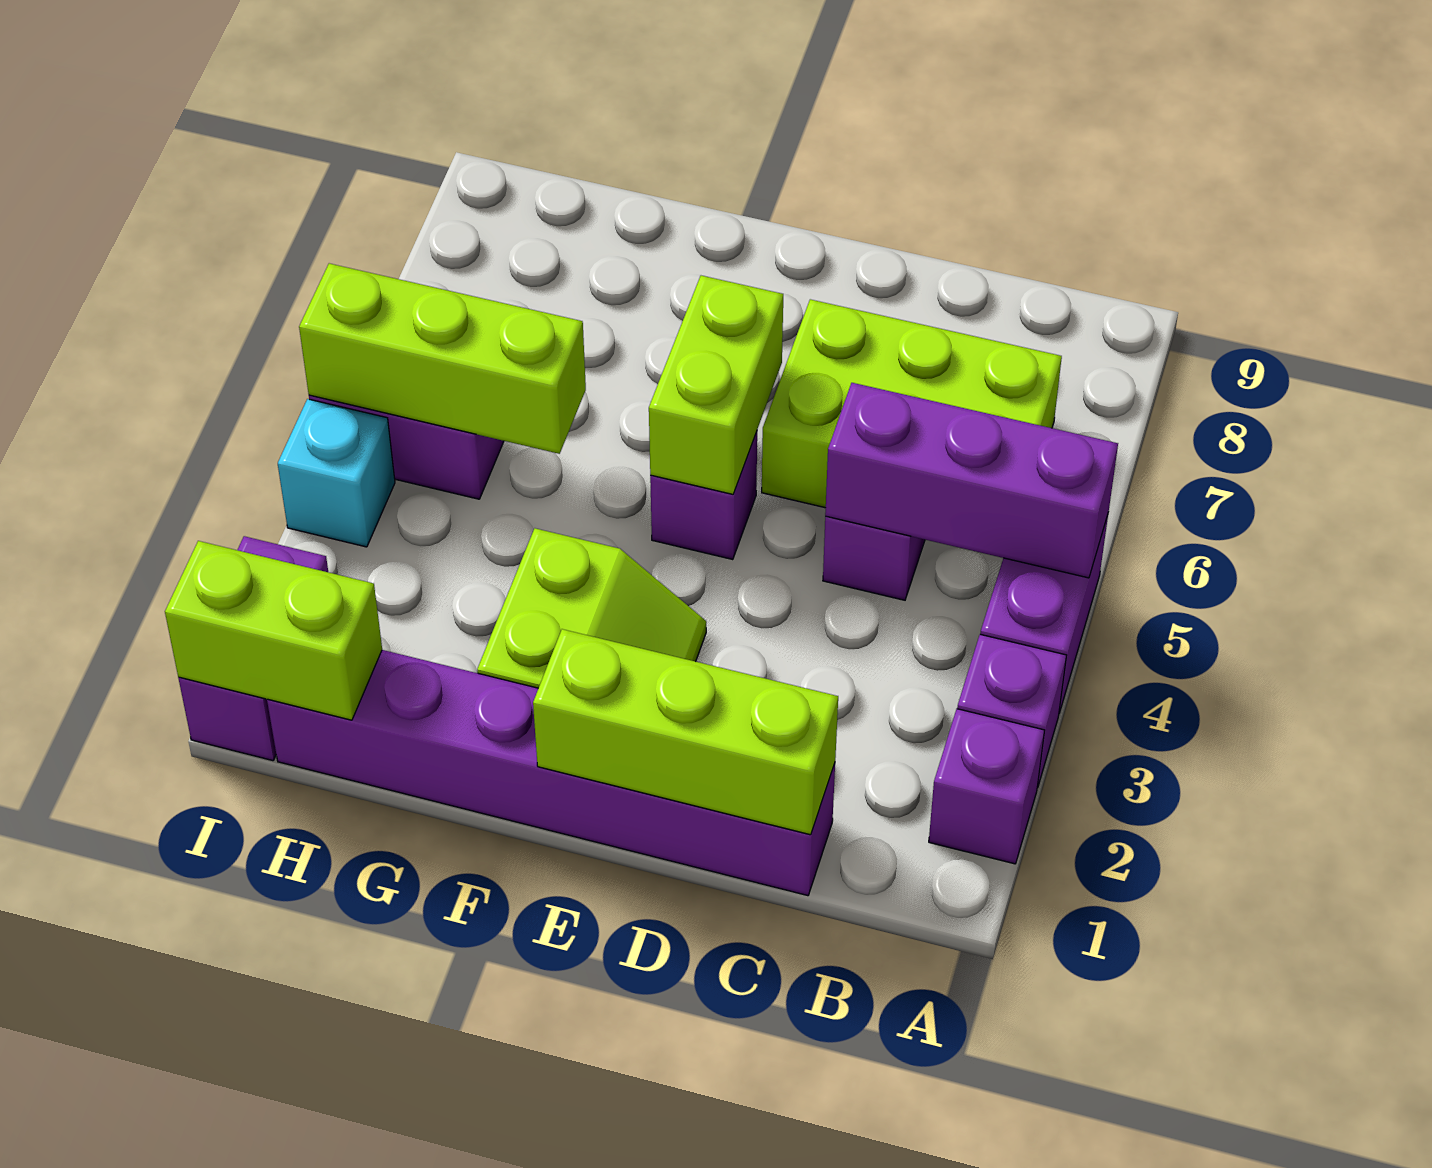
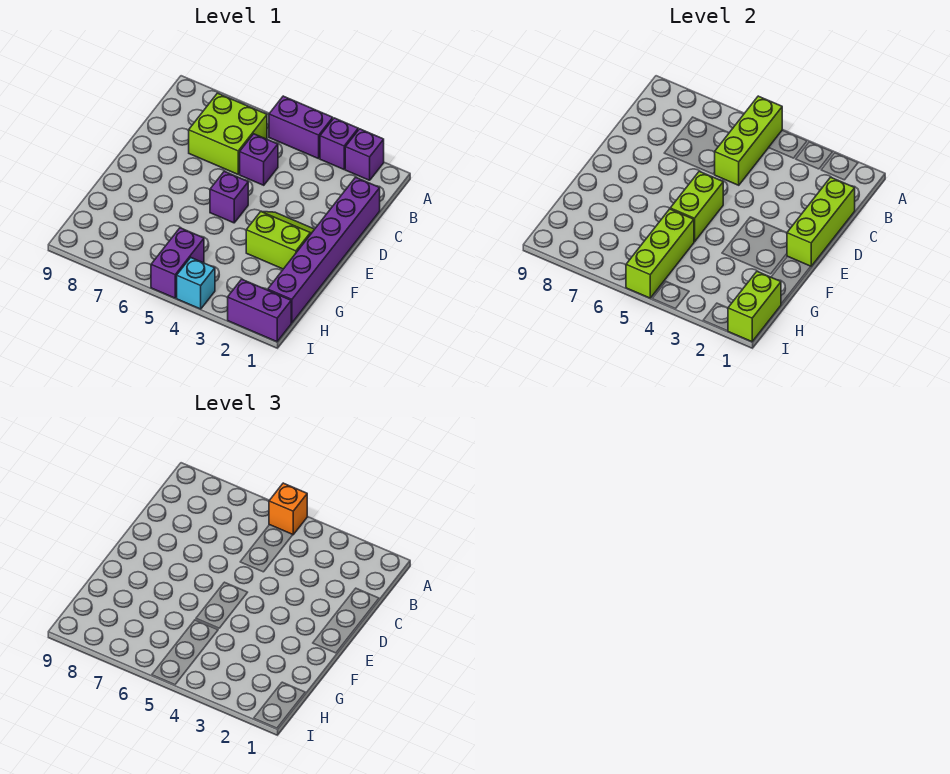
purple brick A5:C5 level 2 -> lime brick A5:C5 level 2
none -> orange brick A5 level 3
lime brick B6:D7 level 1 -> lime brick B6:C7 level 1
lime brick E5:E6 level 2 -> lime brick E5:F5 level 2

